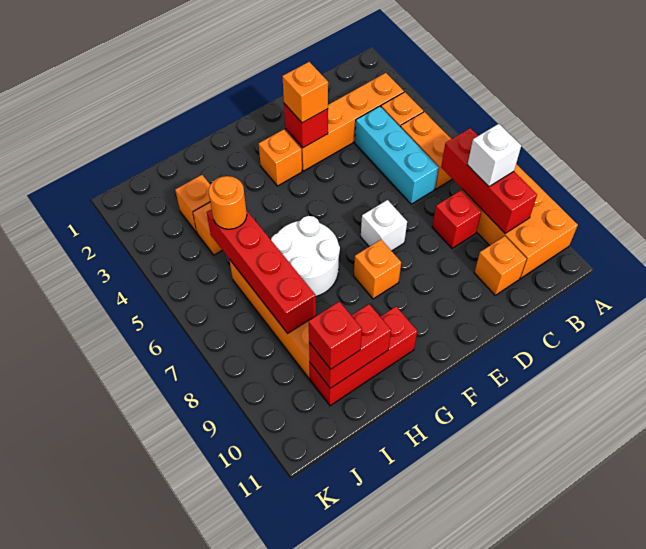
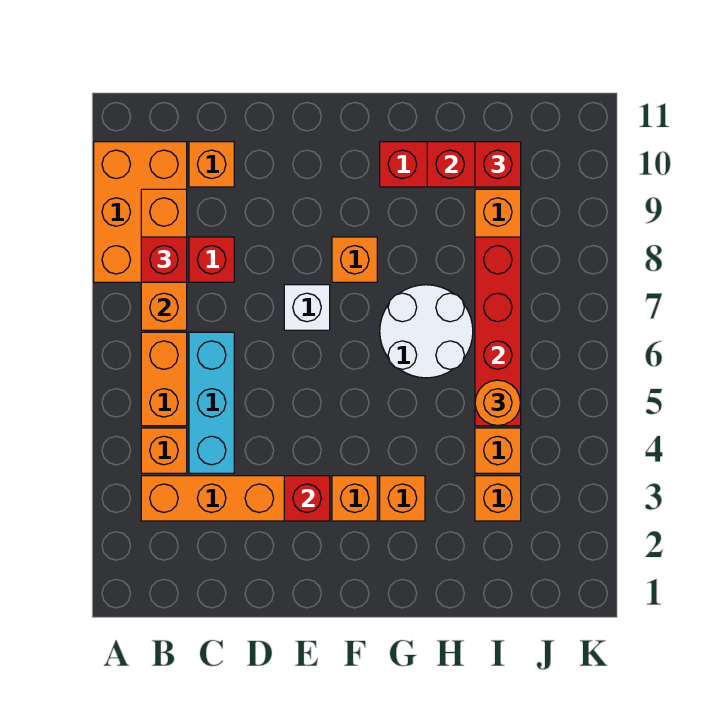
red brick B7:B9 level 2 -> orange brick B7:B9 level 2
white brick B8 level 3 -> red brick B8 level 3
orange brick E3 level 3 -> orange brick G3 level 1

